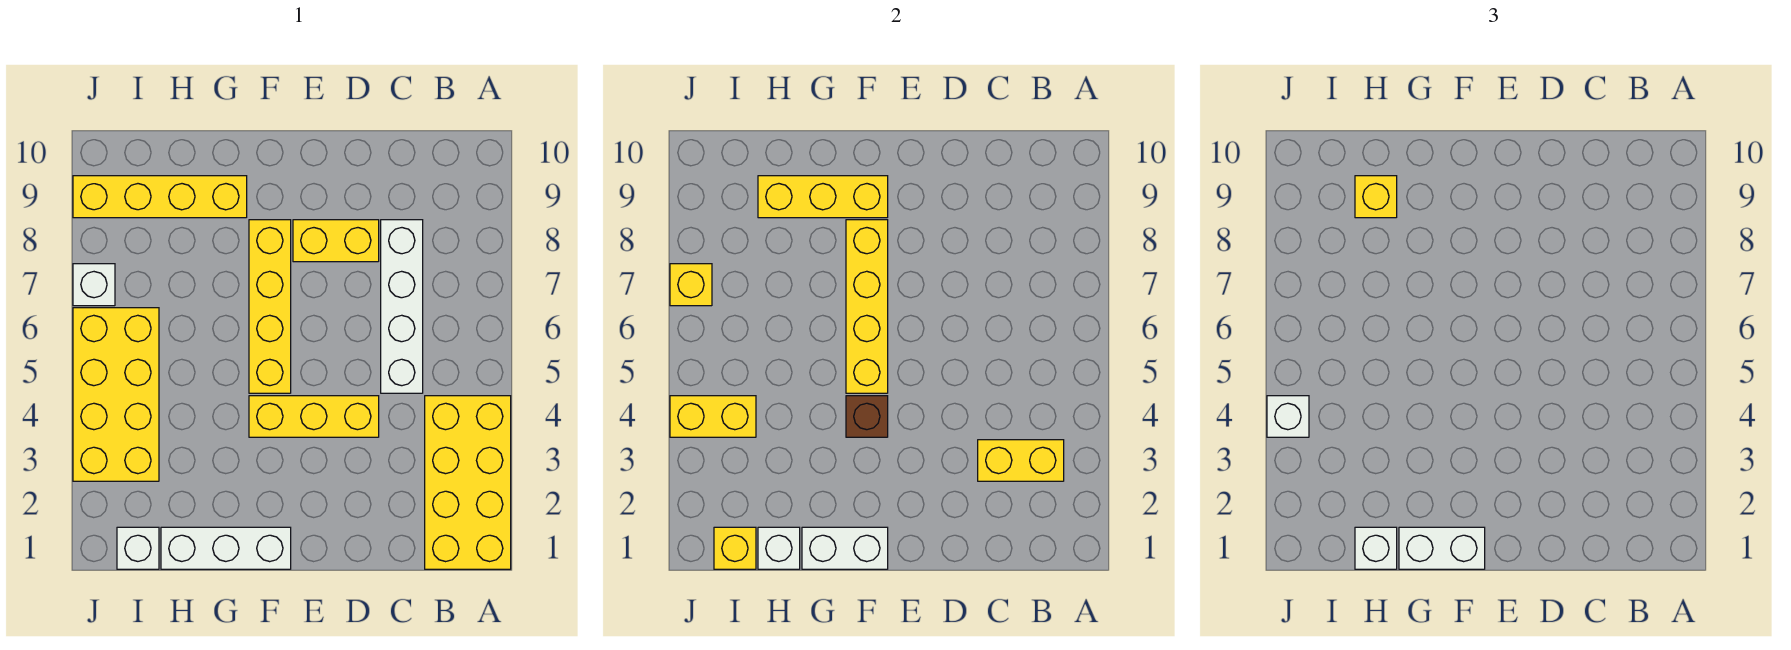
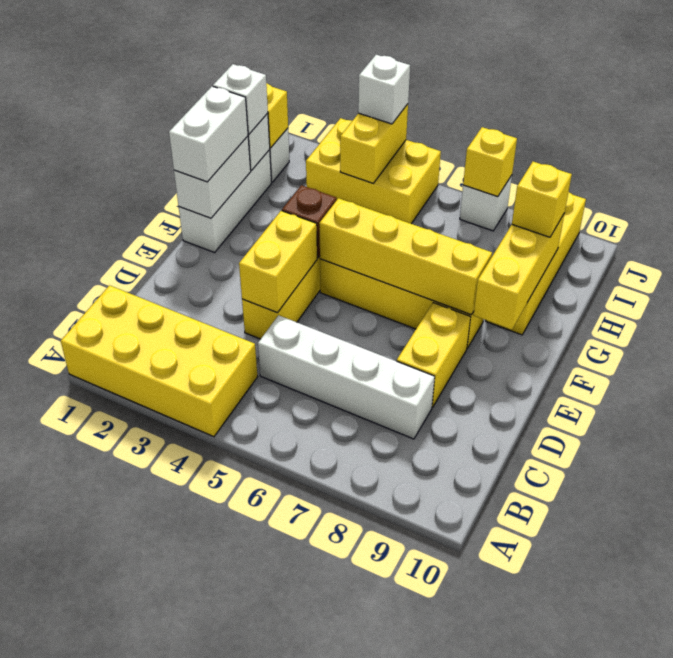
yellow brick B3:C3 level 2 -> yellow brick D4:E4 level 2
yellow brick I3:J6 level 1 -> yellow brick I3:J5 level 1

